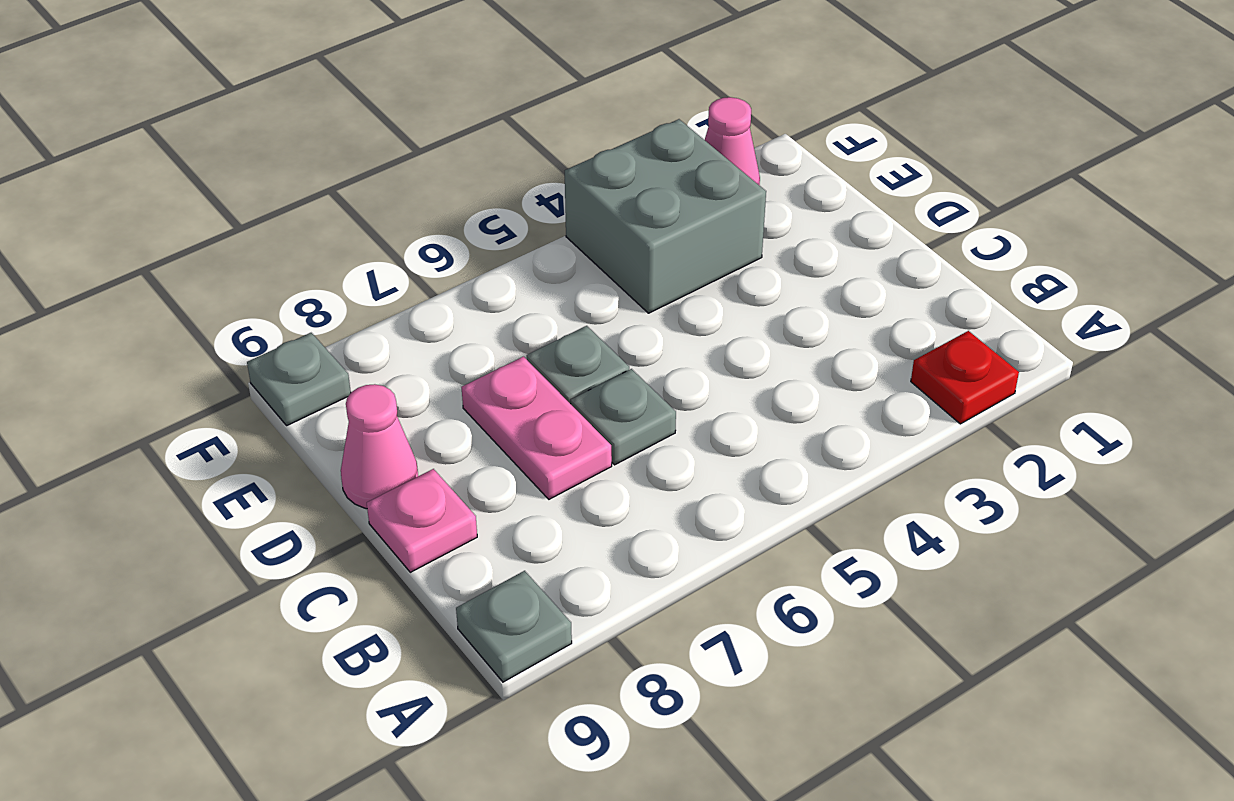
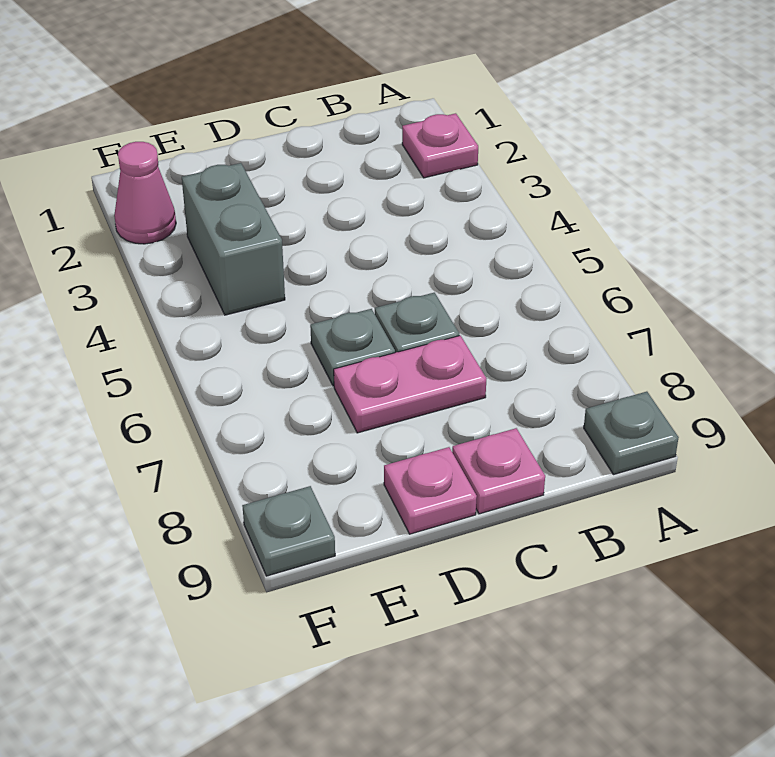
red plate A2 level 1 -> pink plate A2 level 1
pink cone D9 level 1 -> pink plate D9 level 1
grey brick E3:F4 level 1 -> grey brick E3:E4 level 1

